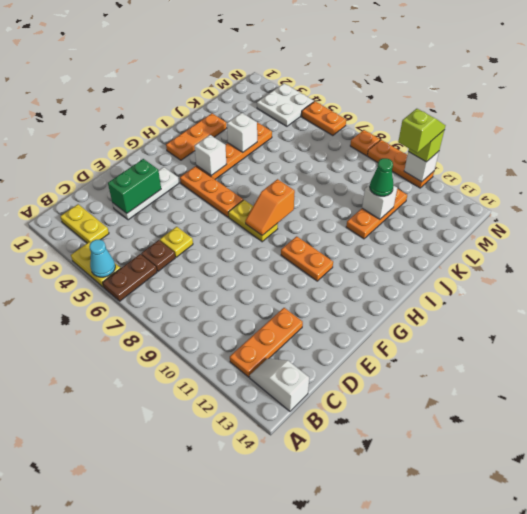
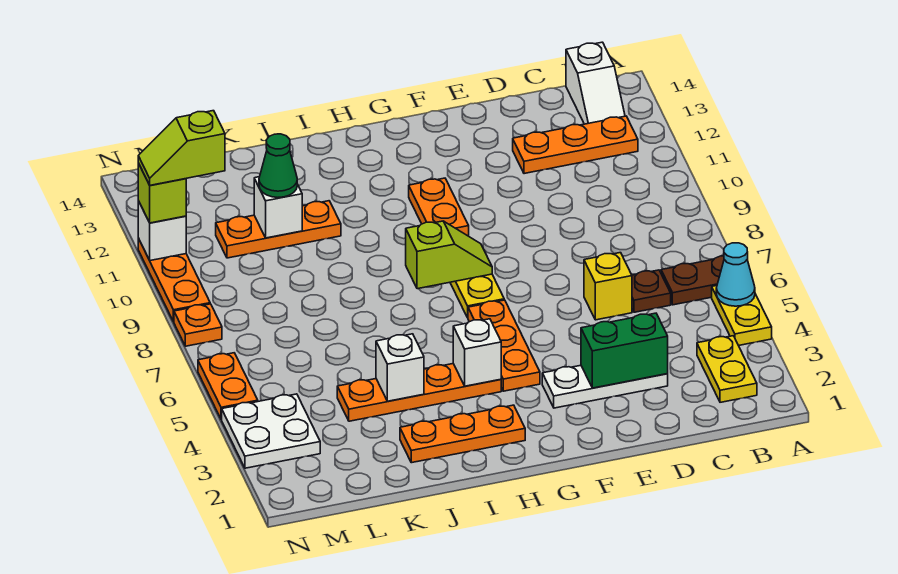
yellow plate D6 level 1 -> yellow brick D6 level 1
orange slope G8:H8 level 2 top H -> lime slope G8:H8 level 2 top H

